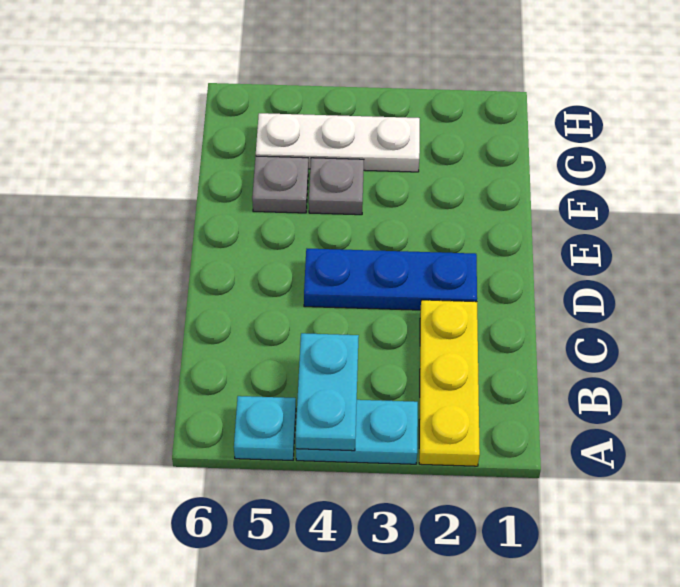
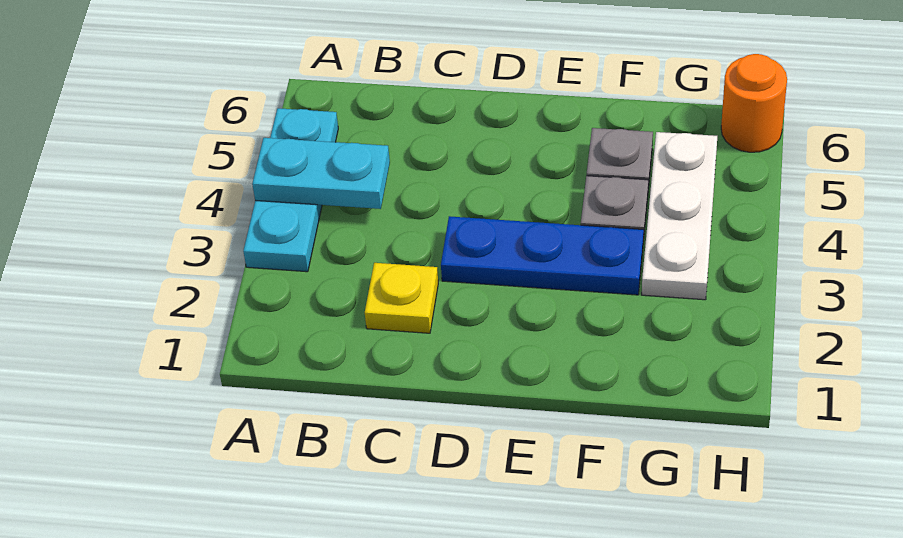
yellow plate A2:C2 level 1 -> yellow plate C2 level 1
blue plate D2:D4 level 1 -> blue plate D3:F3 level 1
none -> orange round brick H6 level 1

